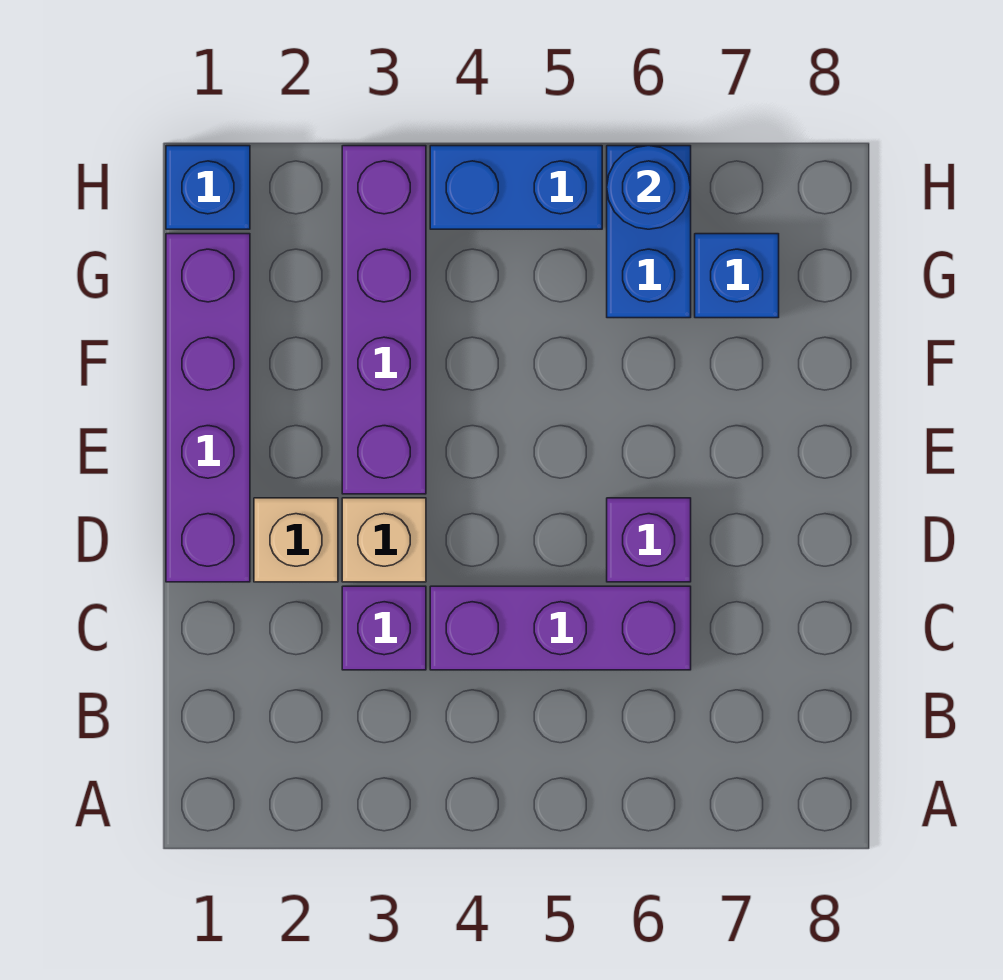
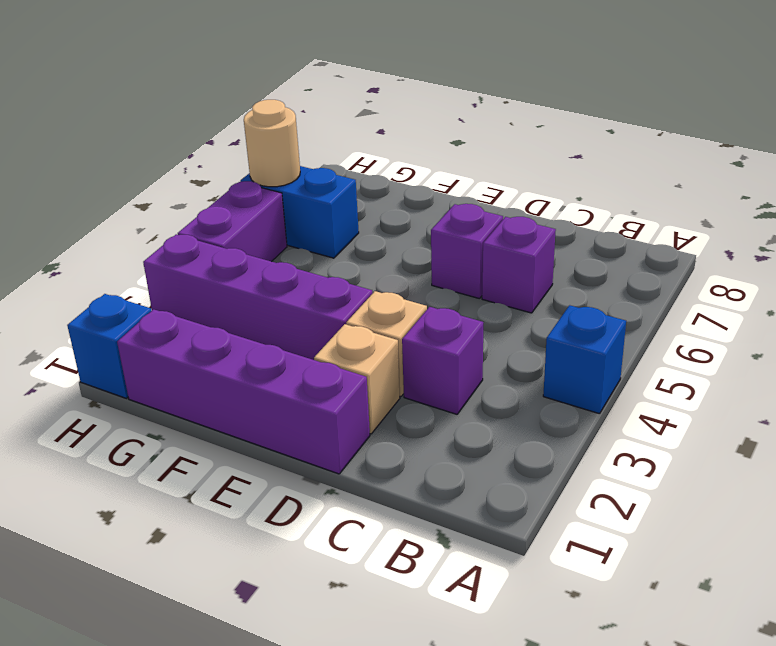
purple brick C4:C6 level 1 -> purple brick C6 level 1
blue brick G7 level 1 -> blue brick A4 level 1
blue brick H4:H5 level 1 -> purple brick H4:H5 level 1
blue round brick H6 level 2 -> tan round brick H6 level 2

